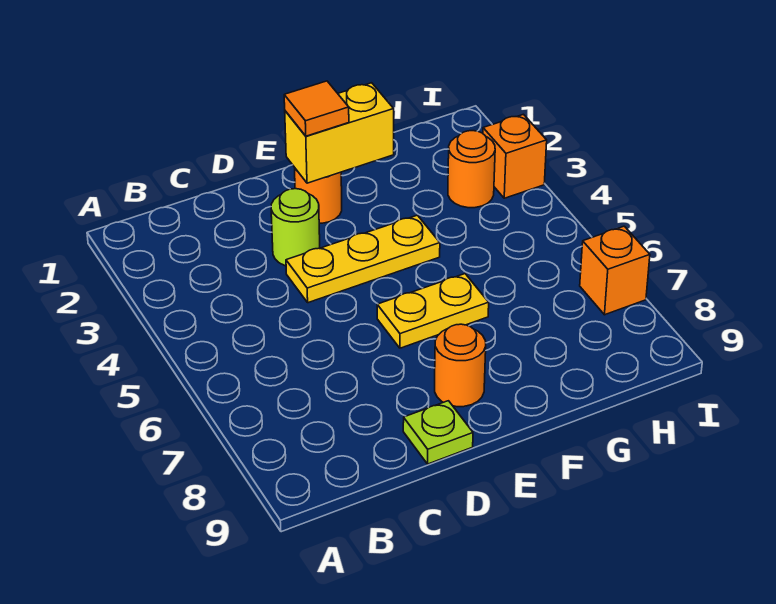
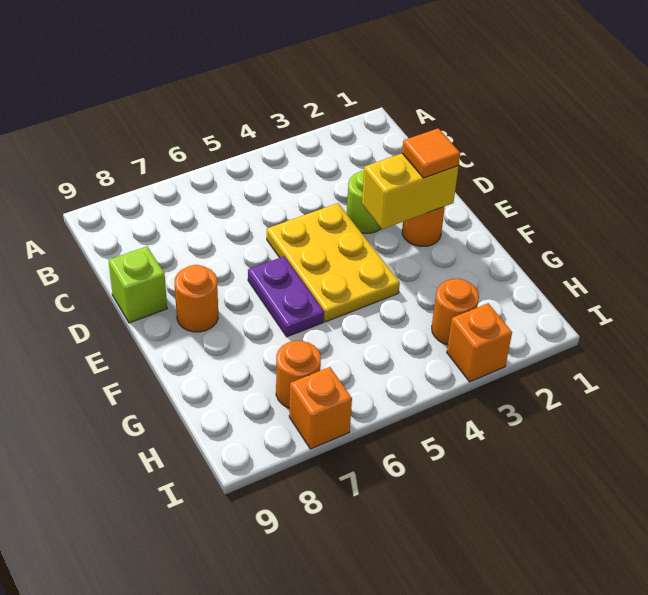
yellow plate D4:F4 level 1 -> yellow plate D4:F5 level 1
lime plate D9 level 1 -> lime brick D9 level 1
yellow brick E2:F2 level 2 -> yellow brick E2:E3 level 2
yellow plate E6:F6 level 1 -> purple plate E6:F6 level 1
none -> orange round brick H7 level 1

